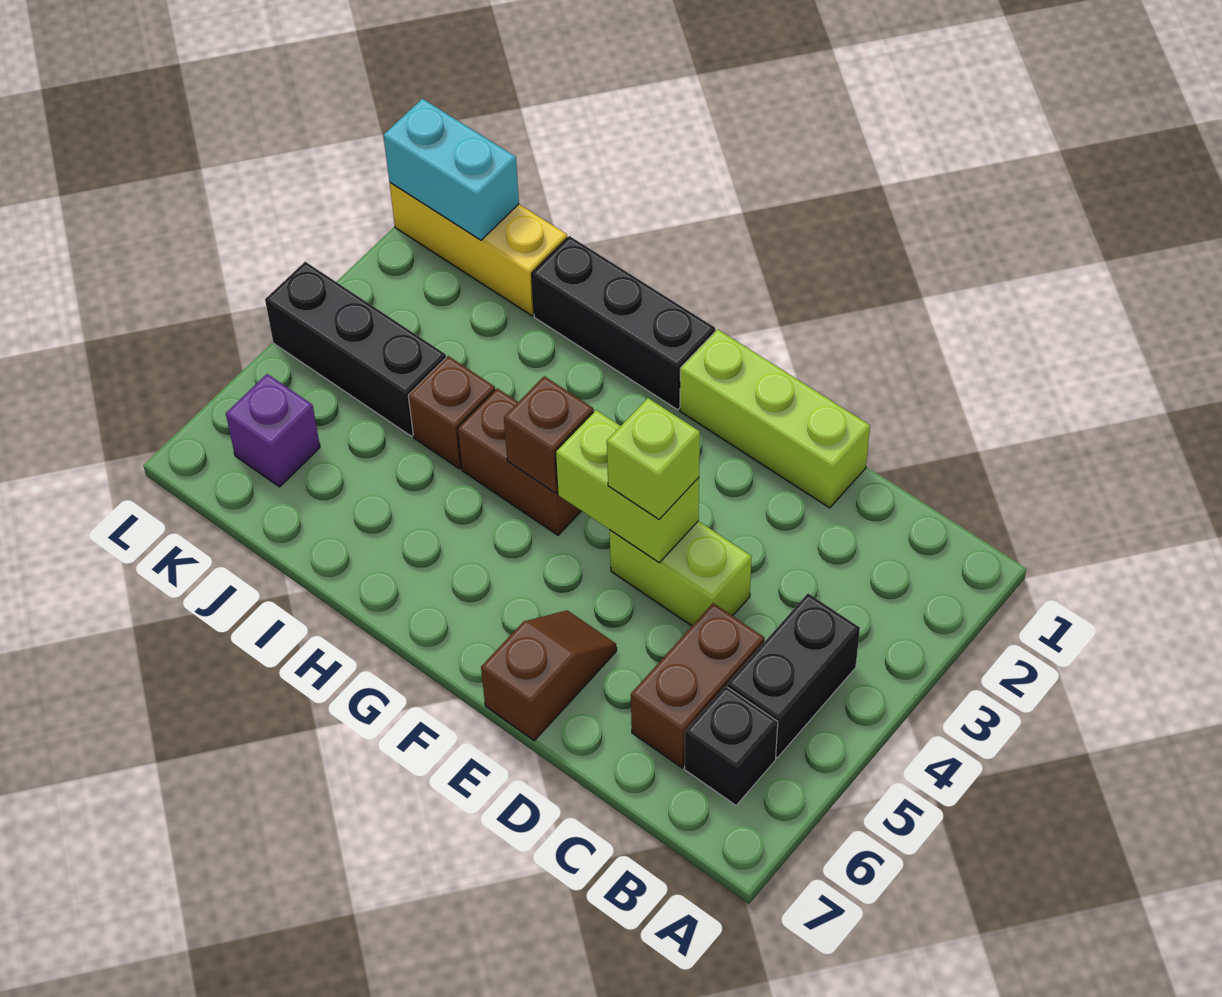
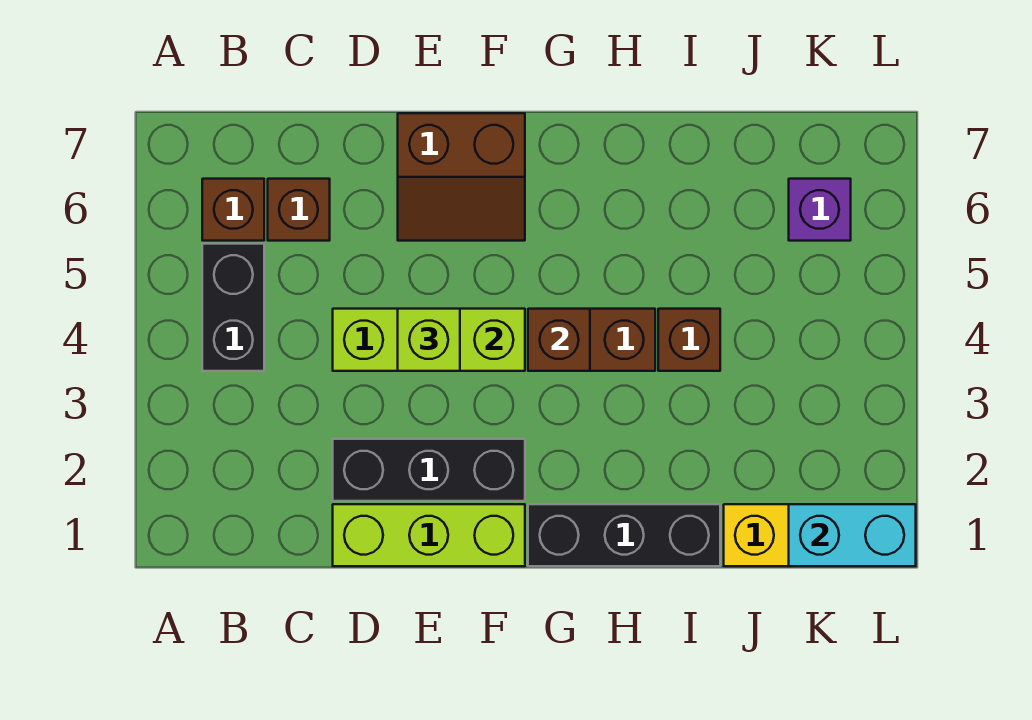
black brick B6 level 1 -> brown brick B6 level 1
brown brick C5:C6 level 1 -> brown brick C6 level 1
brown slope E6:E7 level 1 top 7 -> brown slope E6:F7 level 1 top 7
black brick J4:L4 level 1 -> black brick D2:F2 level 1

